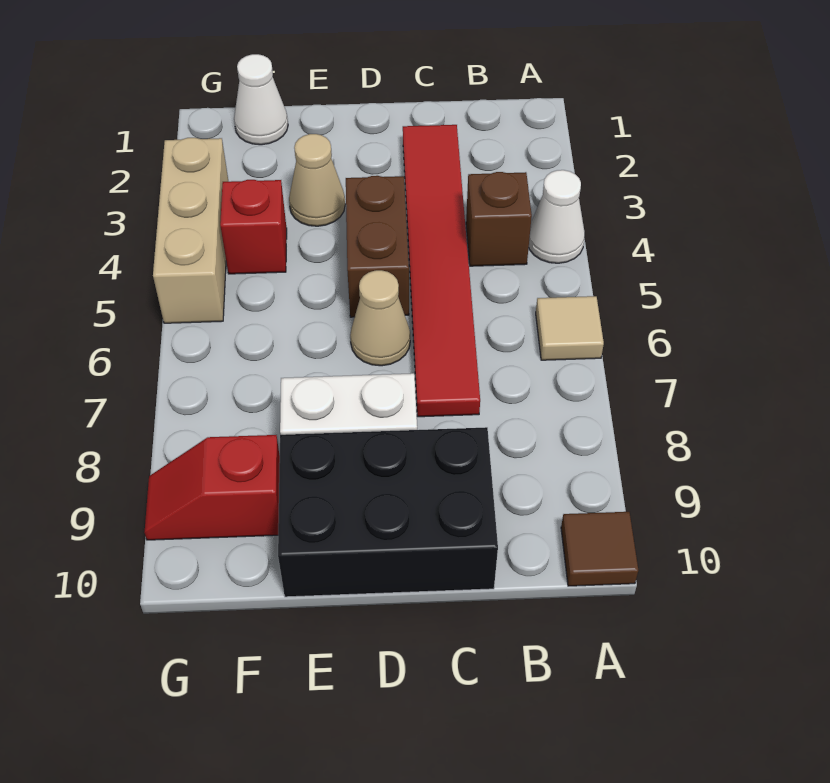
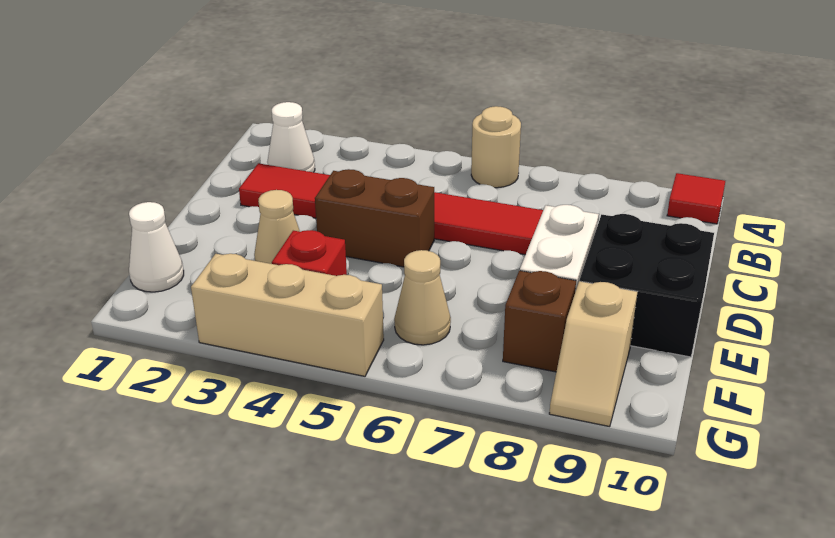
white cone A4 level 1 -> white cone B2 level 1
tan tile A6 level 1 -> tan round brick A6 level 1
brown tile A10 level 1 -> red tile A10 level 1
brown brick B4 level 1 -> brown brick F8 level 1
black brick C9:E10 level 1 -> black brick D9:E10 level 1
tan cone D6 level 1 -> tan cone F6 level 1
red slope F9:G9 level 1 top F -> tan slope F9:G9 level 1 top F

